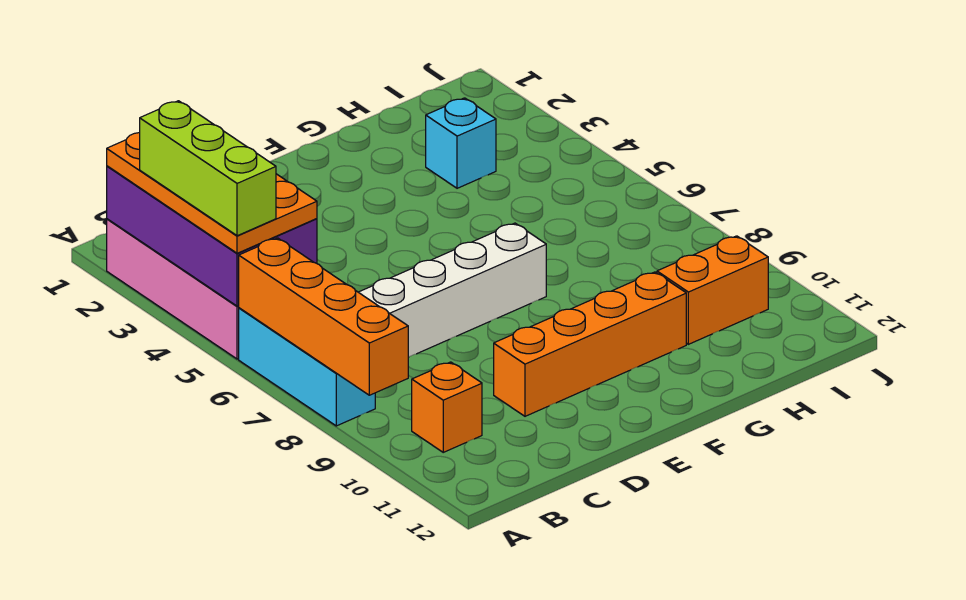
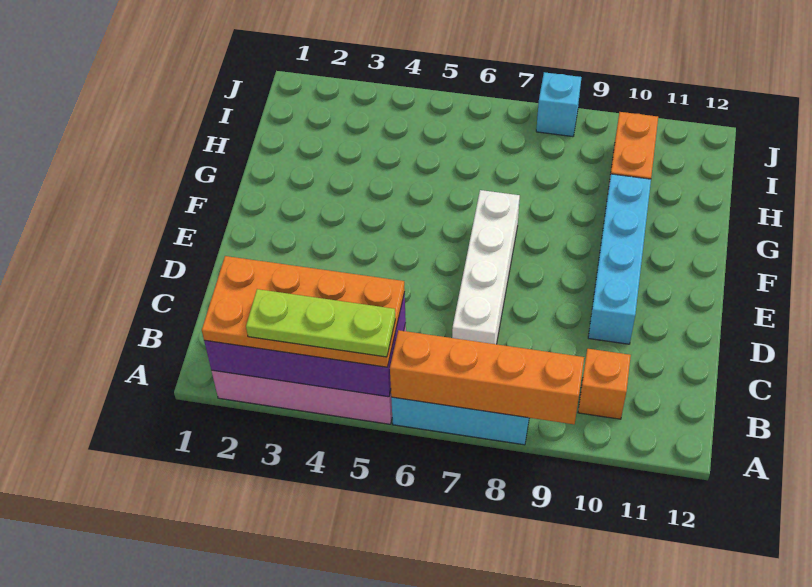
lime brick A3:A5 level 4 -> lime plate A3:A5 level 4
orange brick D10:G10 level 1 -> cyan brick D10:G10 level 1
cyan brick H3 level 1 -> cyan brick J8 level 1

